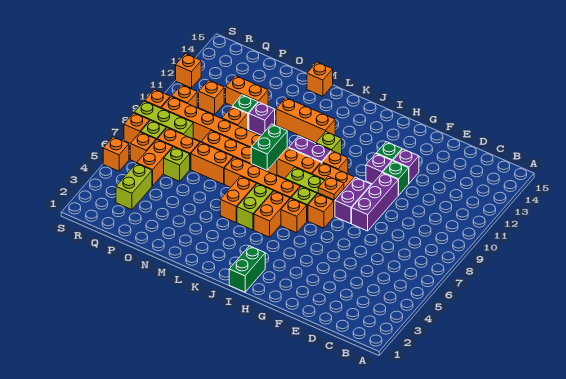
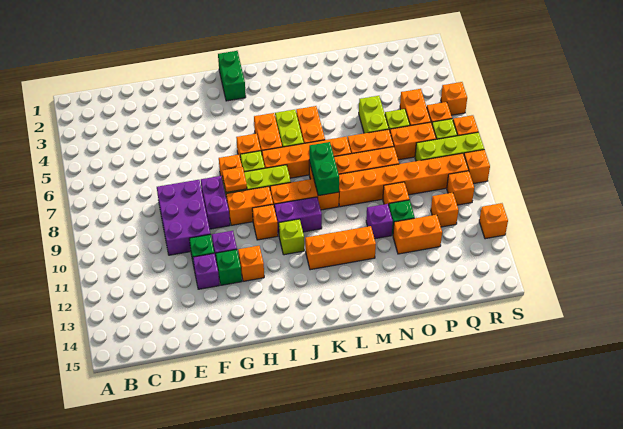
purple brick F8:F10 level 1 -> purple brick E8:F10 level 1
orange brick M15 level 1 -> orange brick H12 level 1
lime brick Q3:Q4 level 1 -> lime brick O5:O6 level 1

